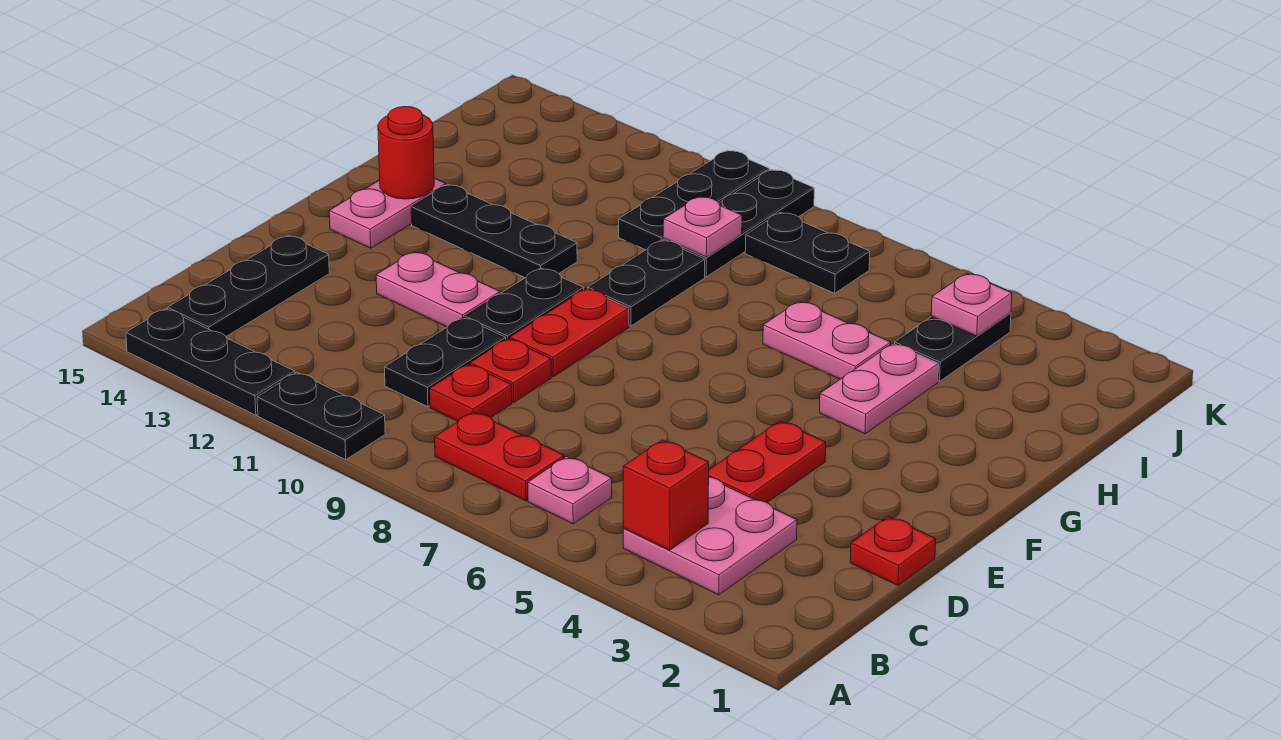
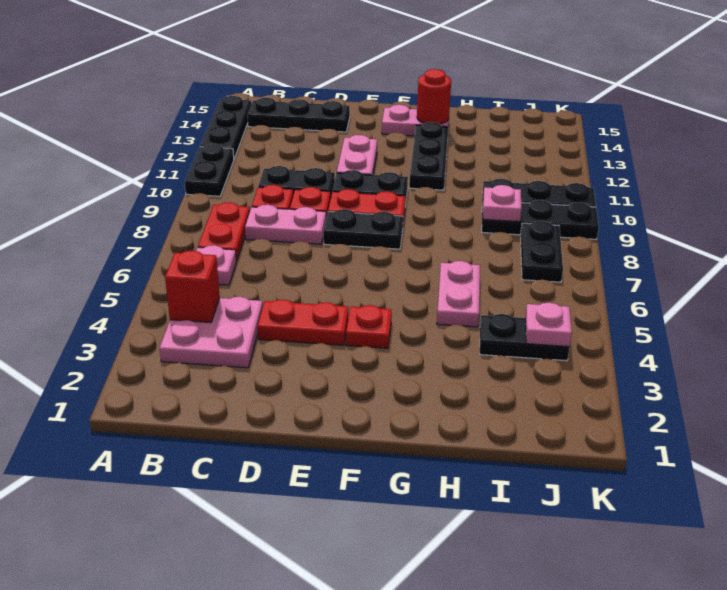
red plate D1 level 1 -> red plate F4 level 1
pink plate G4:H4 level 1 -> pink plate C8:D8 level 1
black plate G9:H9 level 1 -> black plate E8:F8 level 1

